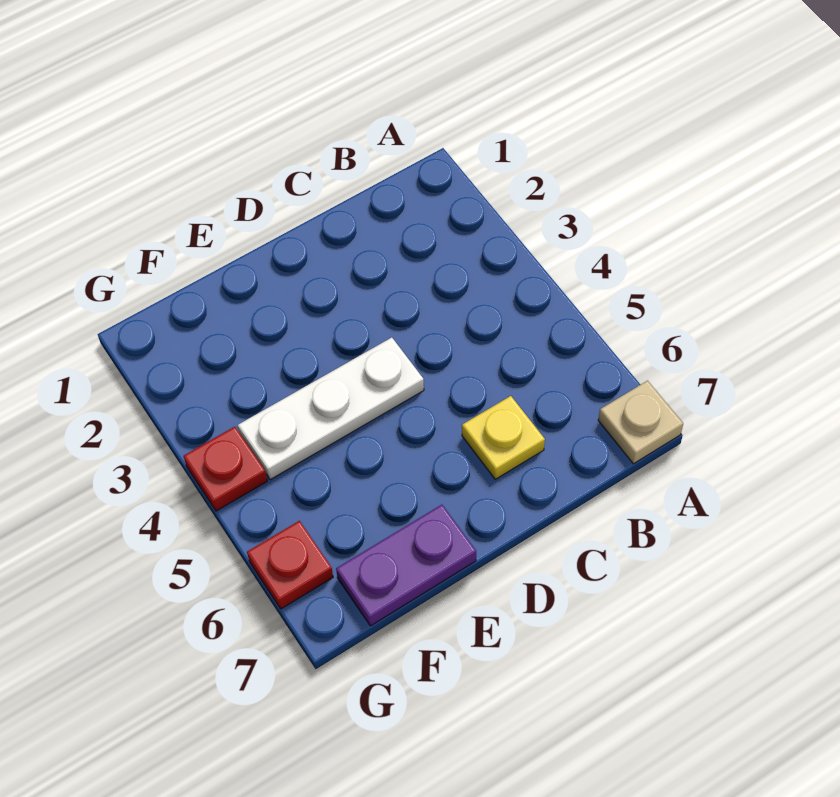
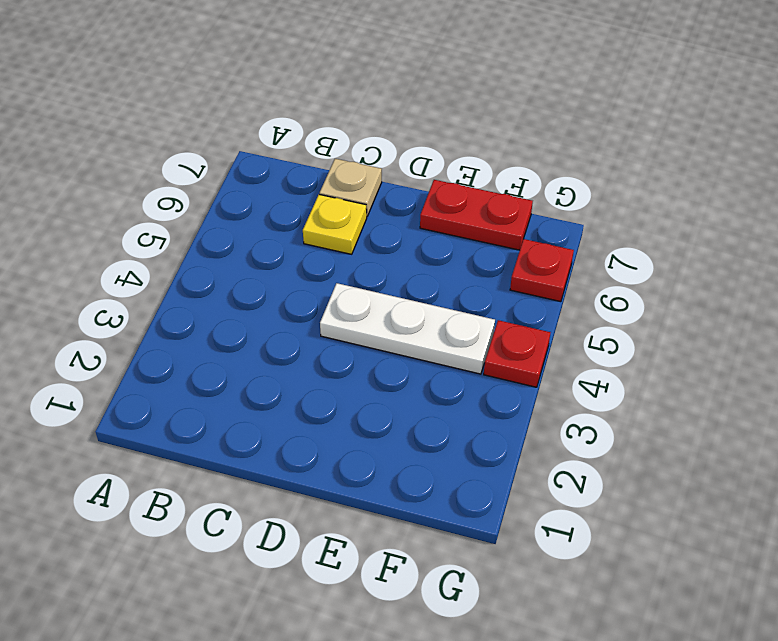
tan plate A7 level 1 -> tan plate C7 level 1
purple plate E7:F7 level 1 -> red plate E7:F7 level 1

